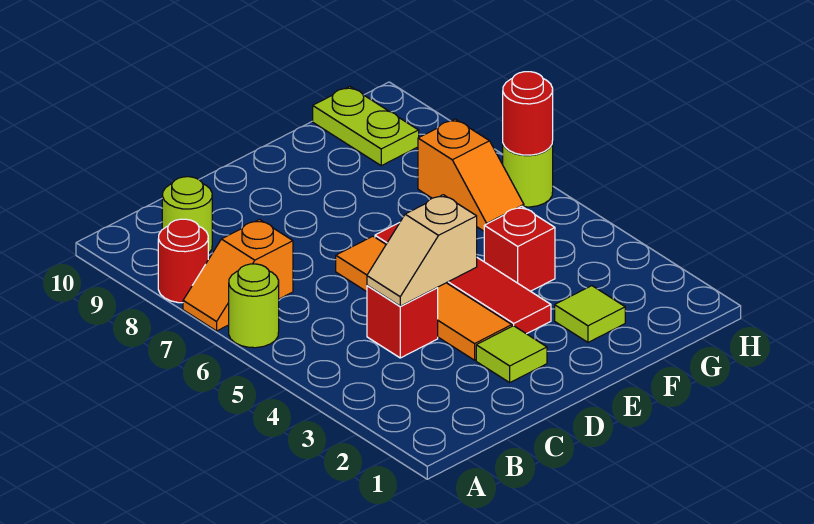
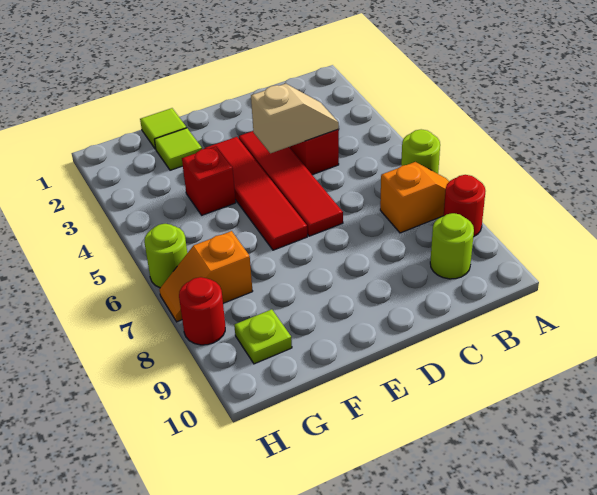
lime tile D2 level 1 -> lime tile F1 level 1
orange tile D3:D6 level 1 -> red tile D3:D6 level 1
orange slope G6:G7 level 1 top 7 -> orange slope G7:H7 level 1 top G
lime plate G9:G10 level 1 -> lime plate G9 level 1
red round brick H6 level 2 -> red round brick H8 level 1

